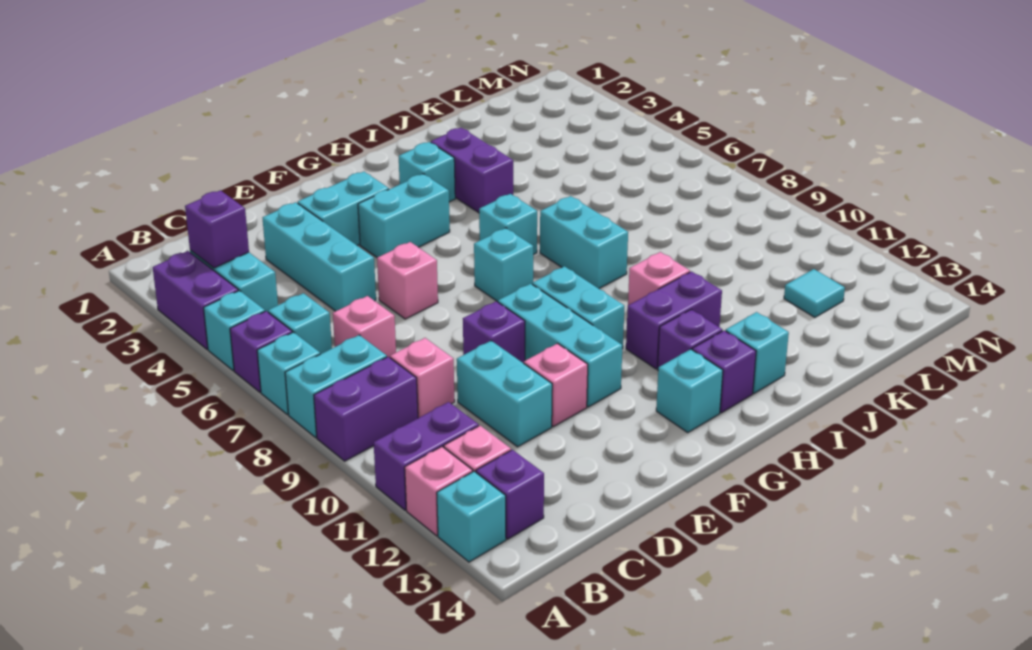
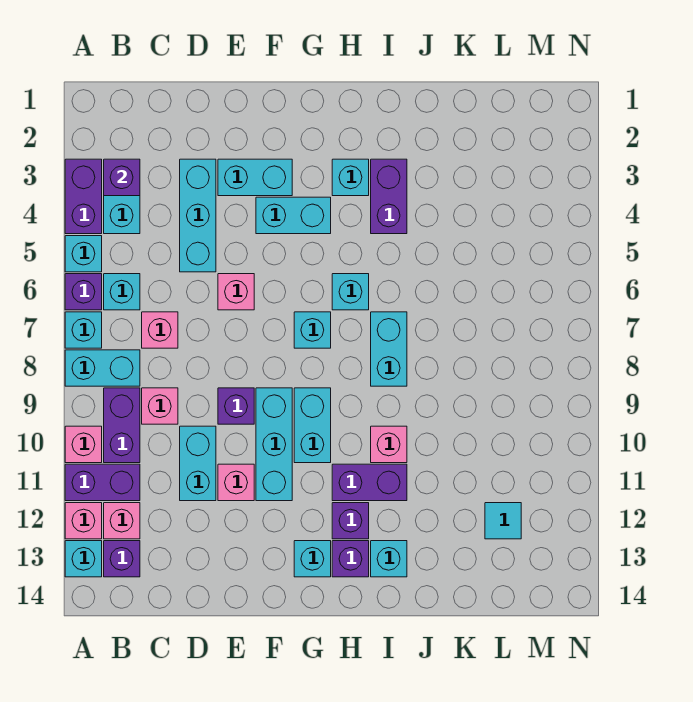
purple brick A9:B9 level 1 -> purple brick B9:B10 level 1
none -> pink brick A10 level 1

